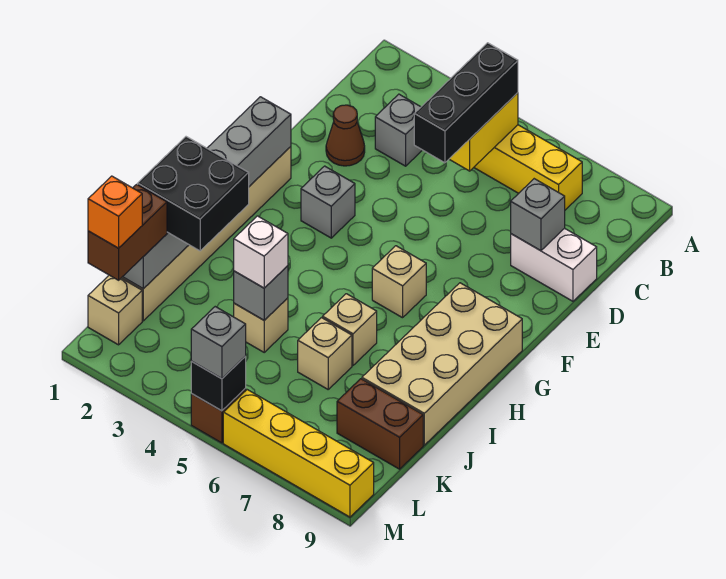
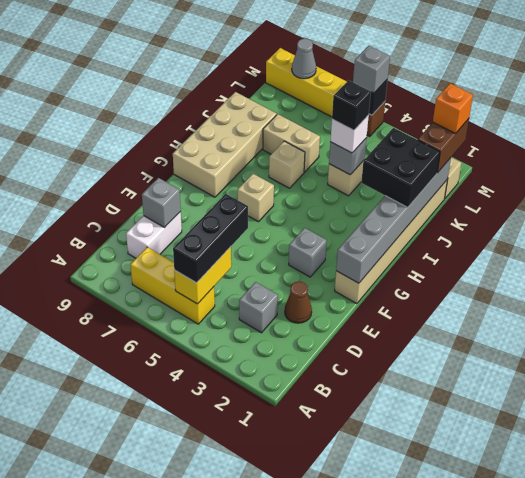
white brick D8:D9 level 1 -> white brick C8:D8 level 1
none -> black brick J4 level 4
tan brick J6 level 1 -> tan brick J6:J7 level 1
brown brick K8:K9 level 1 -> none
none -> grey cone M8 level 2

